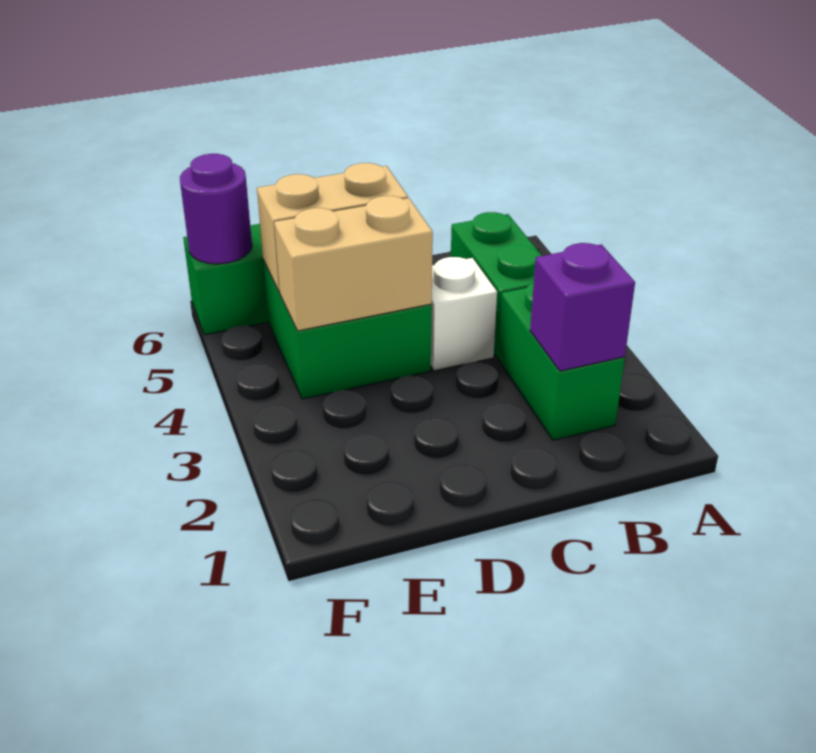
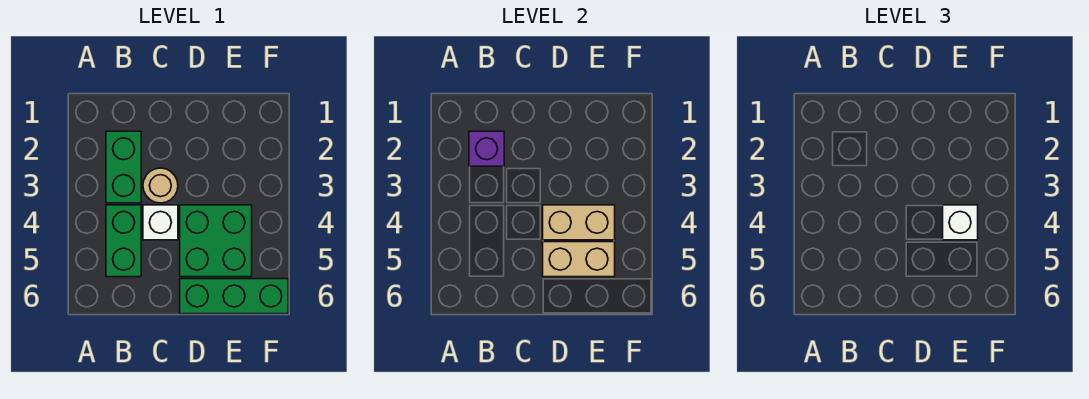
none -> tan round brick C3 level 1
none -> white brick E4 level 3
purple round brick F6 level 2 -> none

